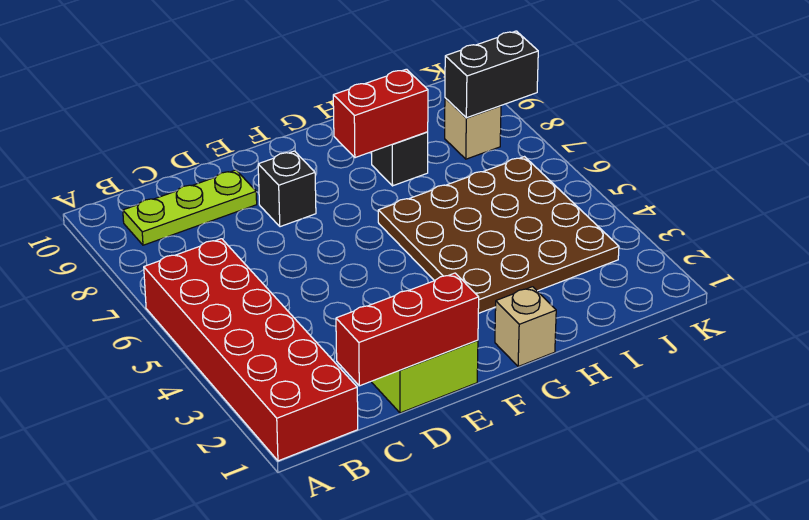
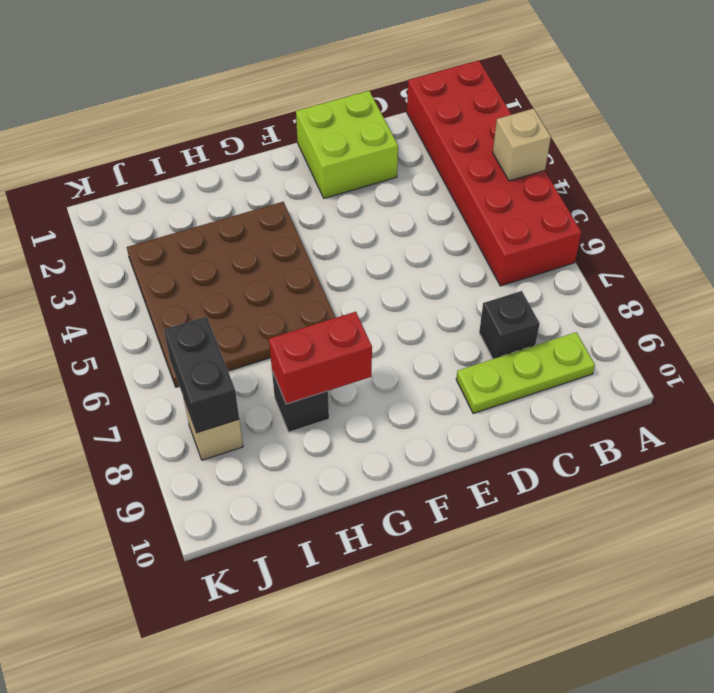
red brick C1:E1 level 2 -> none
black brick E8 level 1 -> black brick C8 level 1
tan brick G1 level 1 -> tan brick A4 level 2
black brick J8:K8 level 2 -> black brick J7:J8 level 2

